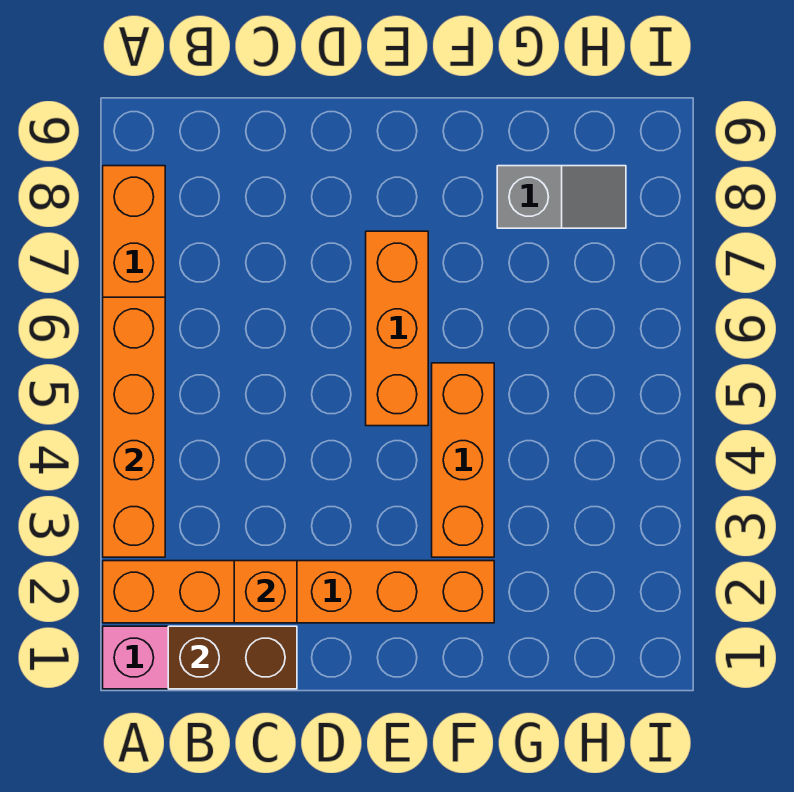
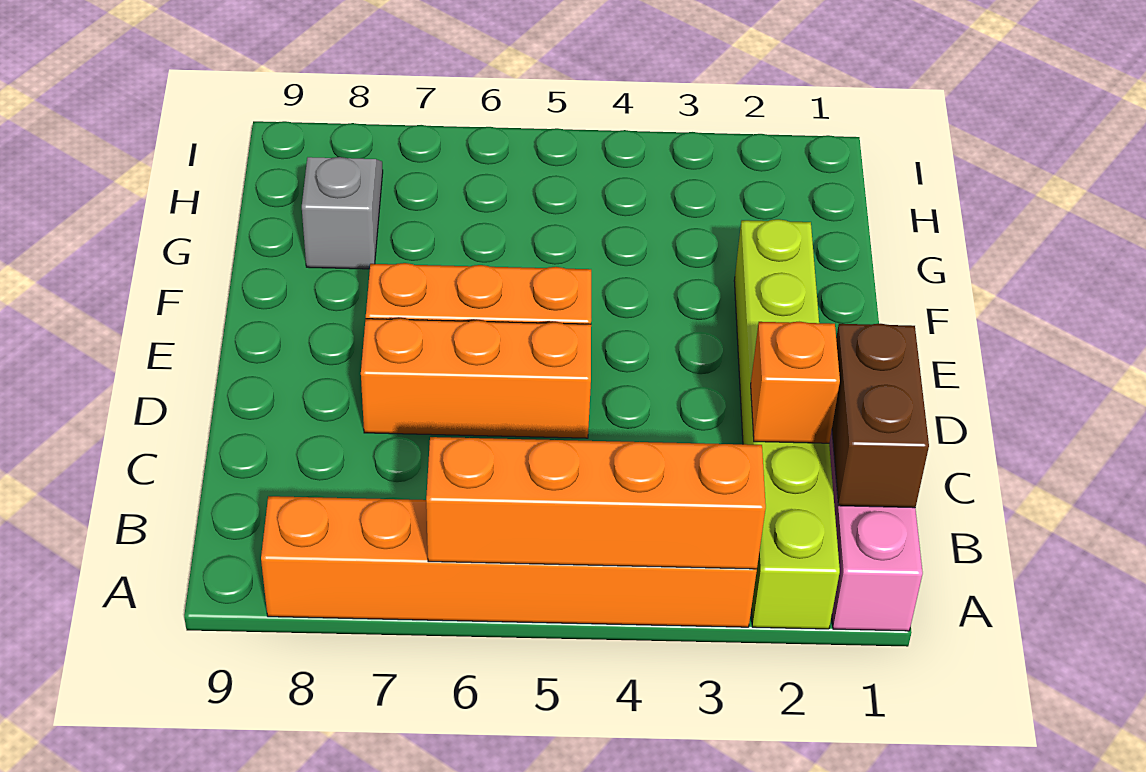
orange brick A2:F2 level 1 -> lime brick A2:F2 level 1
orange brick F3:F5 level 1 -> orange brick D5:D7 level 1

